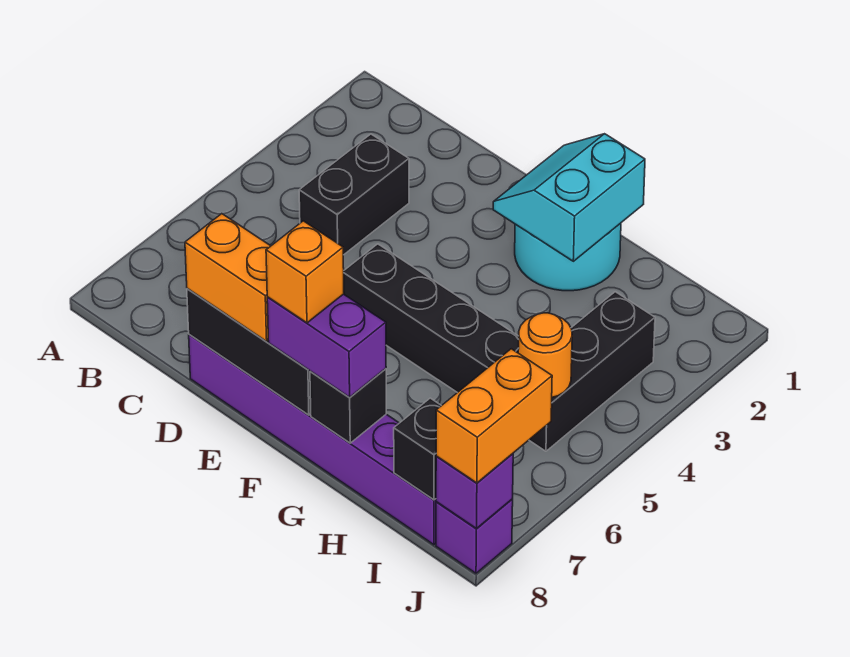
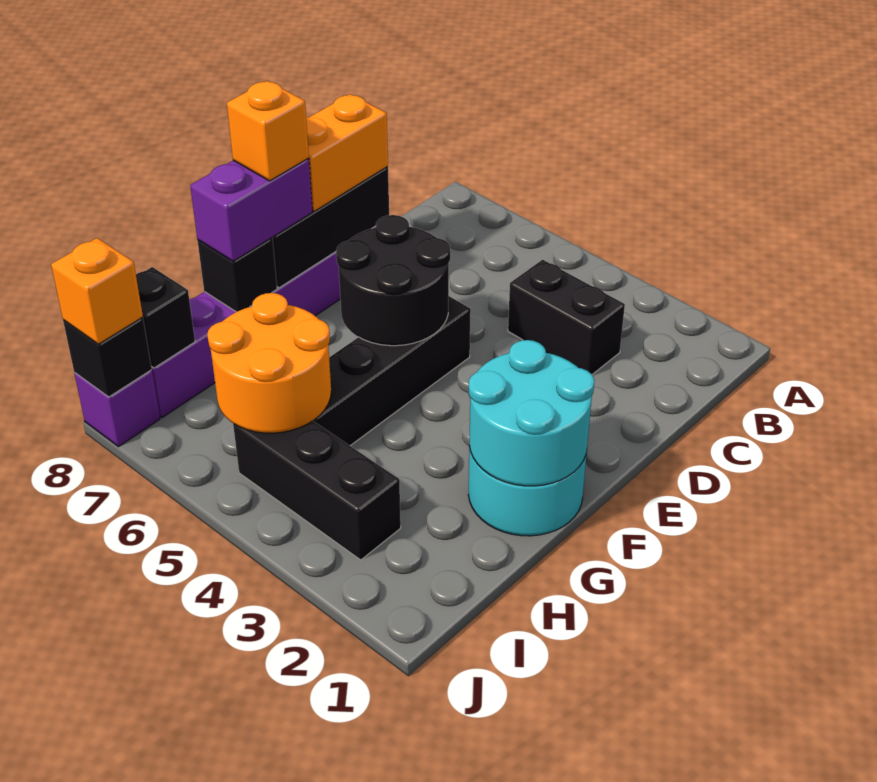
none -> black round brick E5:F6 level 2
cyan slope F1:G2 level 2 top G -> cyan round brick F1:G2 level 2
orange round brick I5 level 2 -> orange round brick H5:I6 level 2
orange brick J7:J8 level 3 -> orange brick J8 level 3
purple brick J8 level 2 -> black brick J8 level 2

